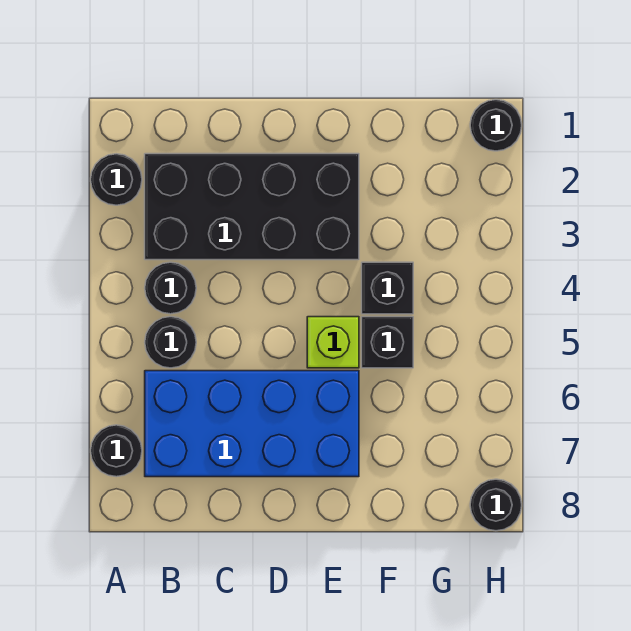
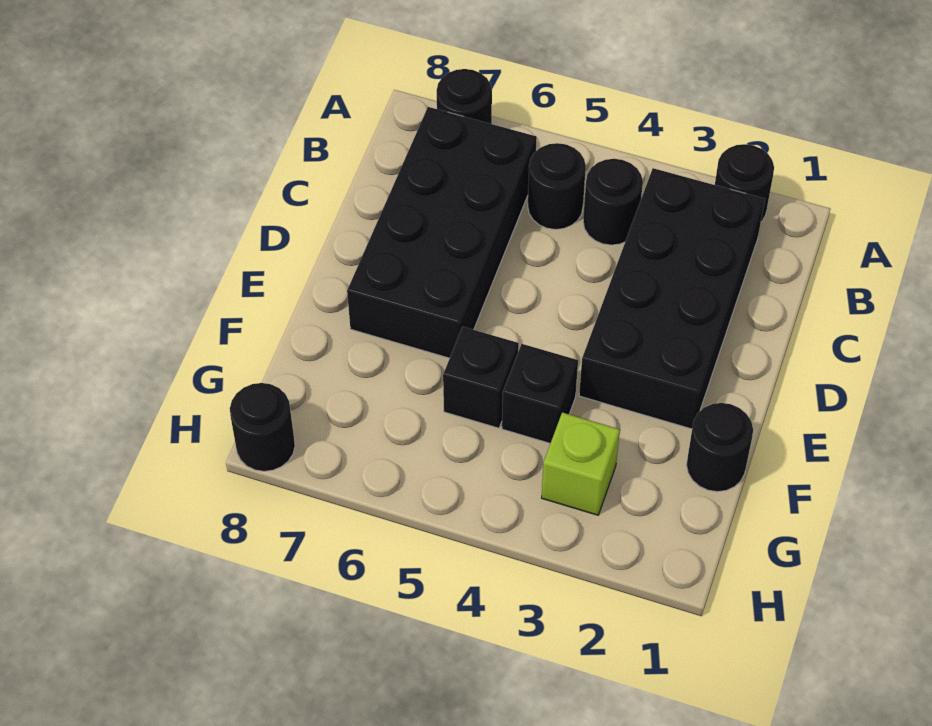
blue brick B6:E7 level 1 -> black brick B6:E7 level 1
lime brick E5 level 1 -> lime brick G3 level 1
black round brick H1 level 1 -> black round brick F1 level 1

